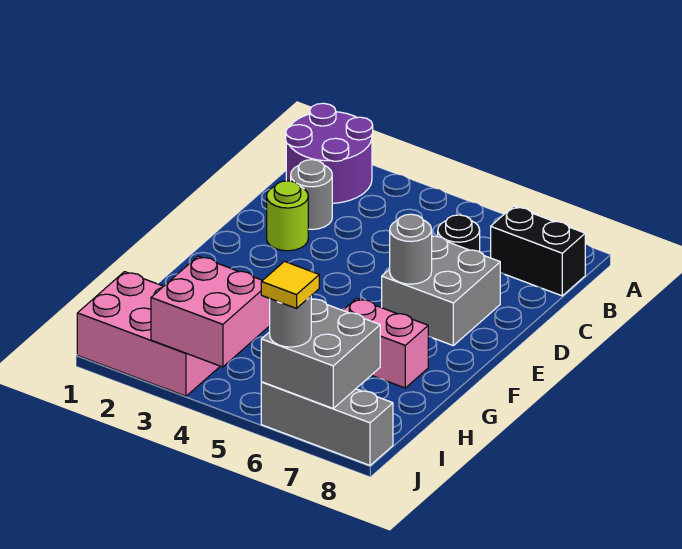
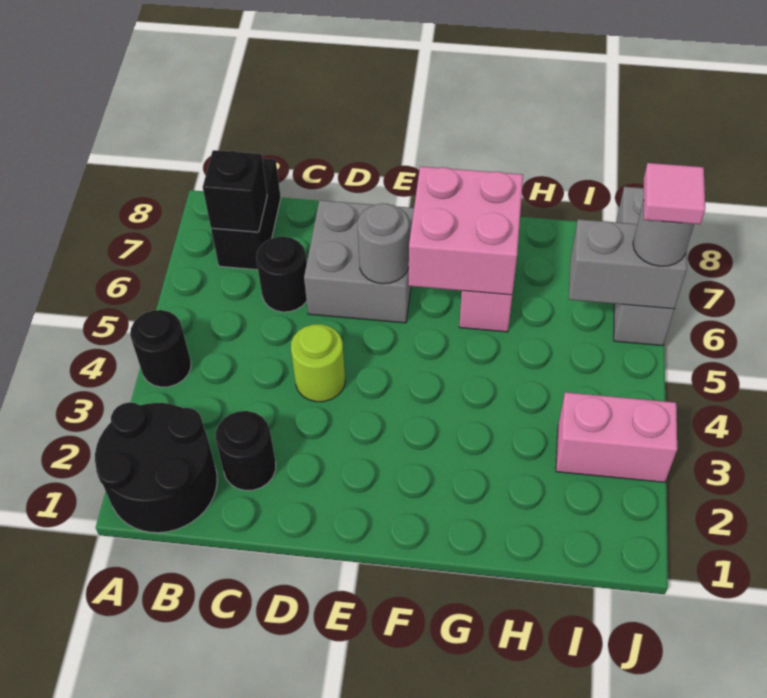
purple round brick A1:B2 level 1 -> black round brick A1:B2 level 1
none -> black round brick A4 level 1
none -> black brick B7 level 2
grey round brick C2 level 1 -> black round brick C2 level 1
lime round brick D2 level 1 -> lime round brick D4 level 1
pink brick I1:J3 level 1 -> pink brick I3:J3 level 1
pink brick I3:J4 level 2 -> pink brick F6:G7 level 2
grey brick I6:J7 level 2 -> grey brick I6:J6 level 2
yellow tile J6 level 4 -> pink tile J6 level 4

